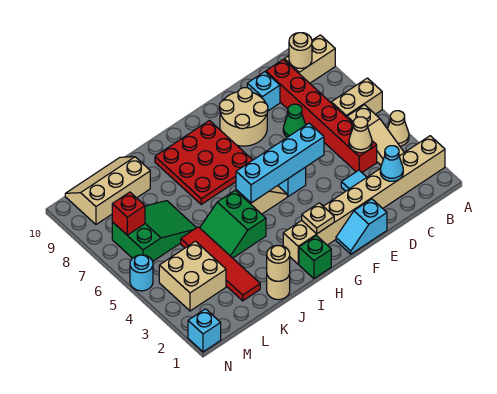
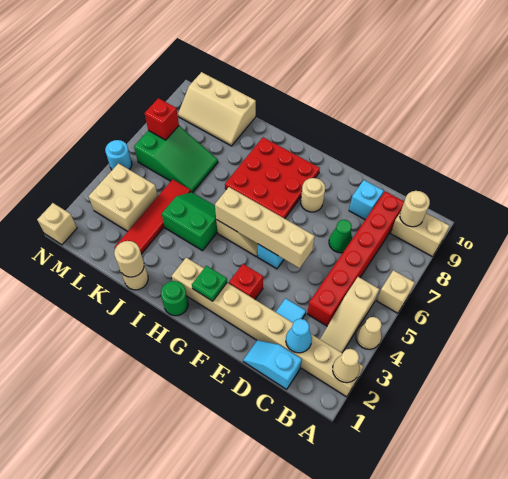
tan brick A6:B6 level 1 -> tan brick A6 level 1
tan cone C4 level 2 -> tan cone A2 level 2
cyan slope E1:F1 level 1 top E -> cyan slope C1:D1 level 1 top C
cyan brick E5:H5 level 2 -> tan brick E5:H5 level 2
tan round brick E8:F9 level 1 -> tan round brick F8 level 1
none -> red brick F3 level 1
tan plate G2 level 2 -> green plate G2 level 2
green brick H1 level 1 -> green round brick H1 level 1
green slope I4:J5 level 1 top I -> green slope I4:J5 level 1 top 4
tan slope K9:M10 level 1 top 9 -> tan slope K9:M10 level 1 top 10
cyan brick N1 level 1 -> tan brick N1 level 1

